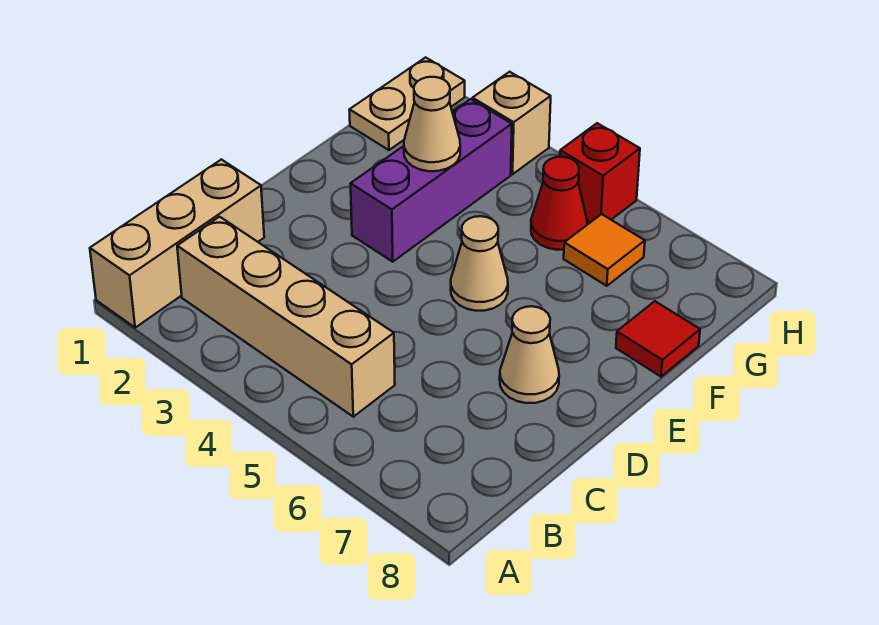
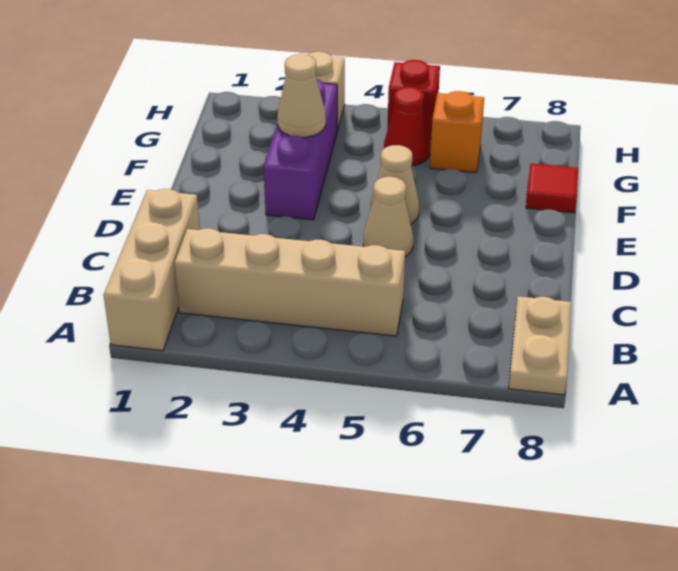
tan cone D7 level 1 -> tan cone D5 level 1
tan plate G1:H1 level 1 -> tan plate A8:B8 level 1
orange tile G6 level 1 -> orange brick G6 level 1

